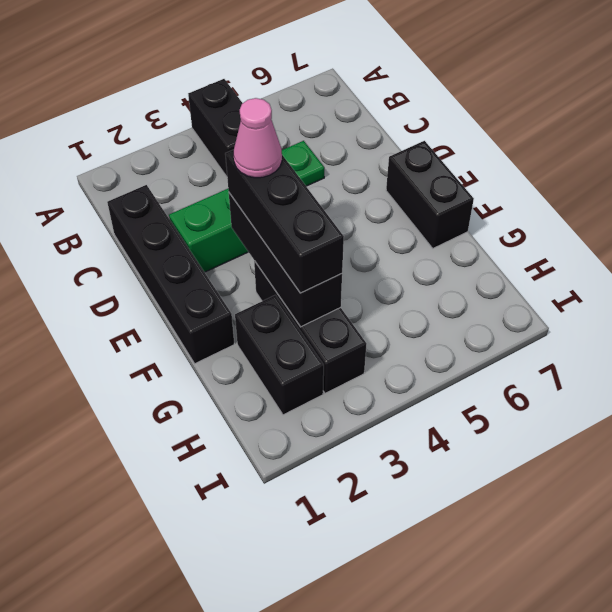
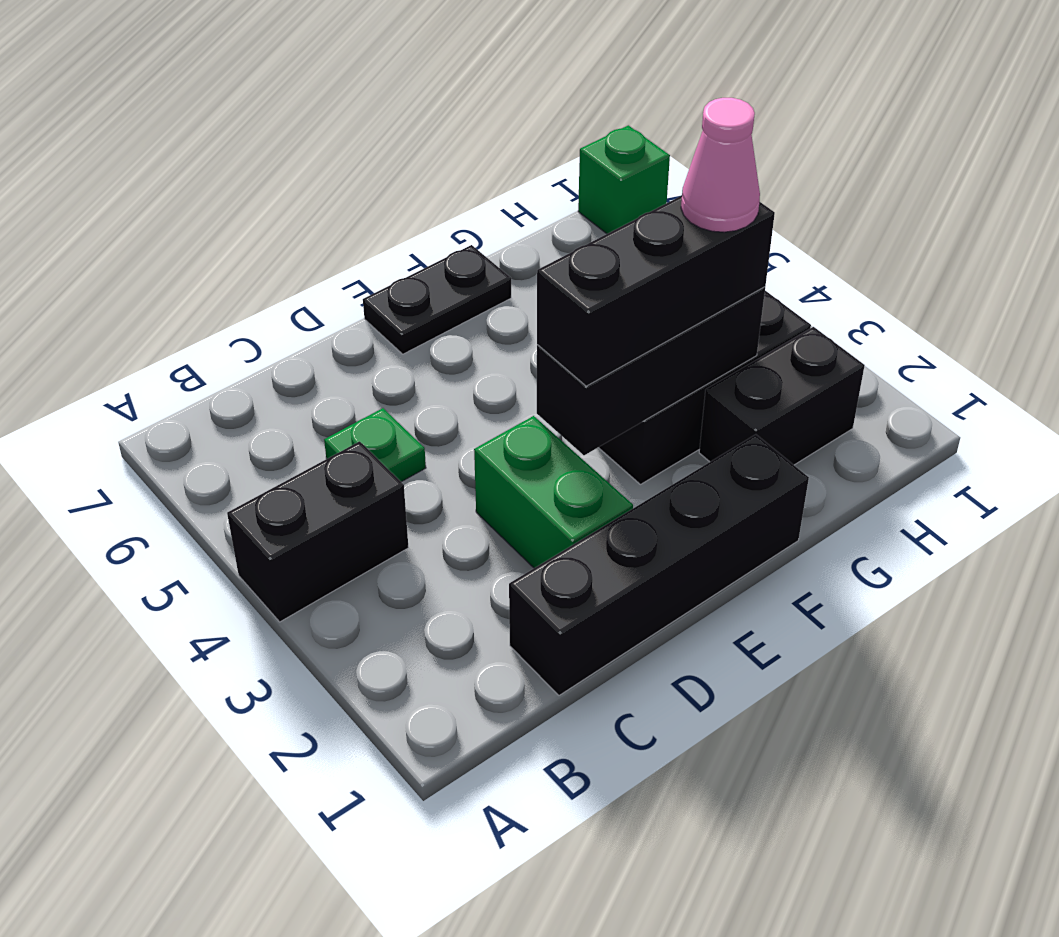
pink cone E3 level 4 -> pink cone G3 level 4
black brick E7:F7 level 1 -> black plate E7:F7 level 1
none -> green brick I7 level 1

